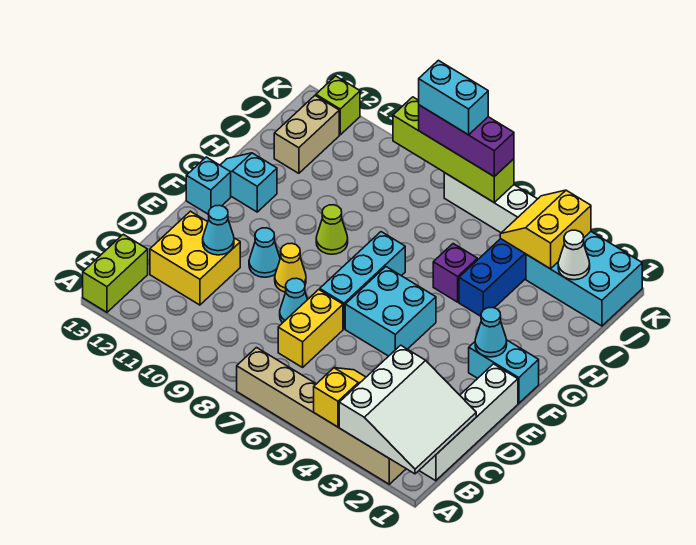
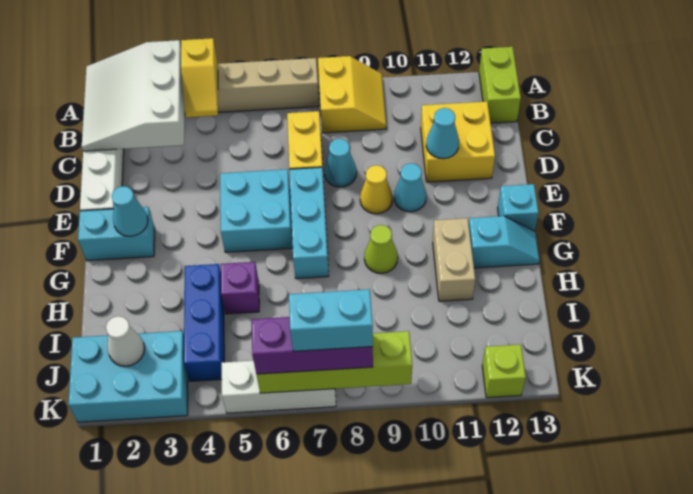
tan brick I12:J12 level 1 -> tan brick G11:H11 level 1
yellow slope J3:K4 level 2 top 3 -> yellow slope A8:B9 level 1 top 8

